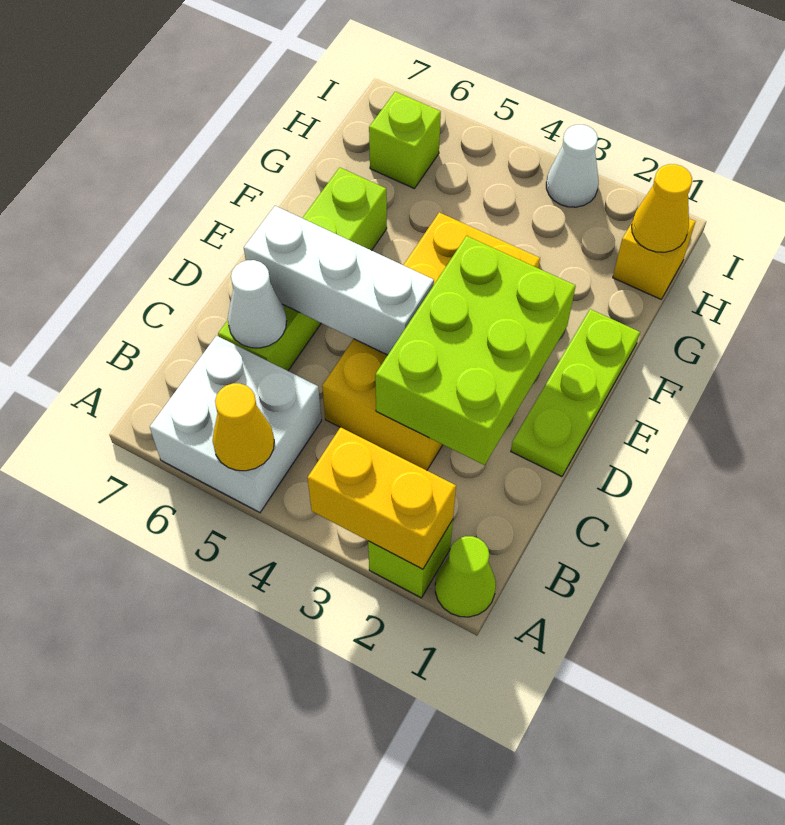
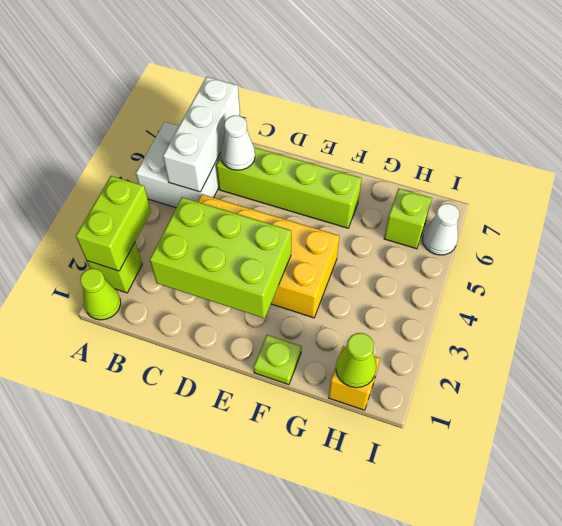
yellow brick A2:A3 level 2 -> lime brick A2:A3 level 2
yellow cone A5 level 2 -> none
lime plate D1:F1 level 1 -> lime plate F1 level 1
white brick D4:D6 level 2 -> white brick B5:B7 level 2
yellow cone H1 level 2 -> lime cone H1 level 2
white cone I3 level 1 -> white cone I6 level 1

